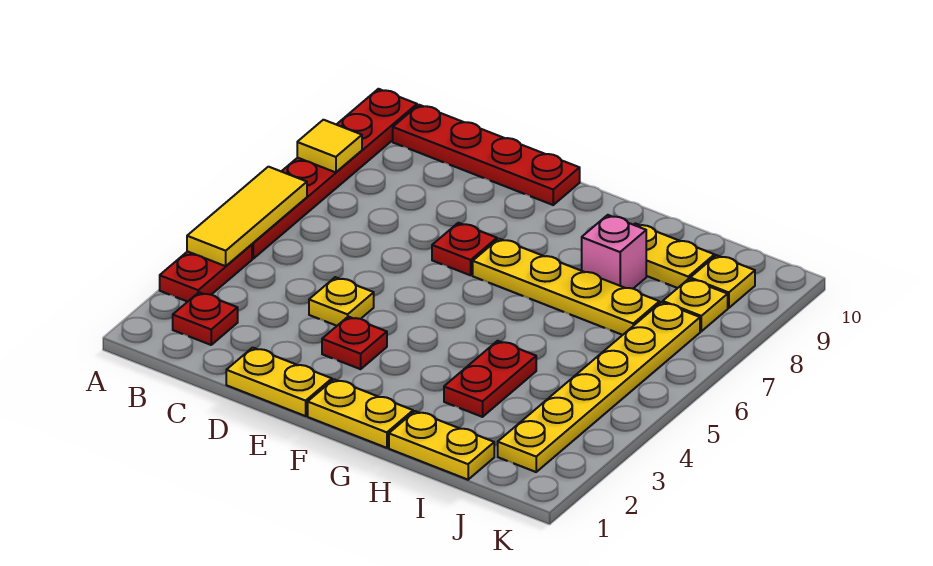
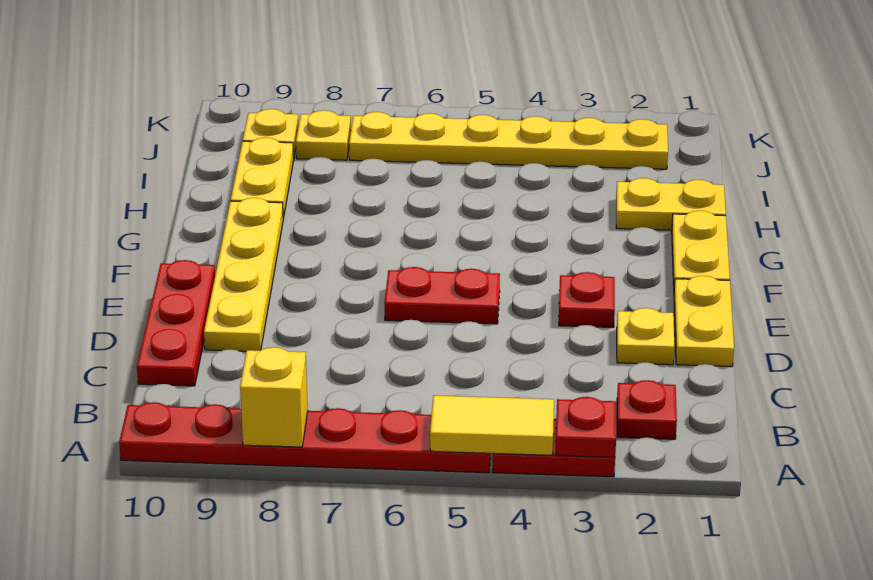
yellow tile A4:A6 level 2 -> yellow tile A4:A5 level 2
yellow tile A8 level 2 -> yellow brick A8 level 2
red plate B10:E10 level 1 -> red plate C10:E10 level 1
yellow plate D4 level 1 -> yellow plate D2 level 1
red plate E7 level 1 -> red plate A3 level 2
yellow plate F7:I7 level 1 -> yellow plate D9:G9 level 1
yellow plate H1:I1 level 1 -> yellow plate H1:H2 level 1
red plate H3:H4 level 1 -> red plate E5:E6 level 1
pink brick H8 level 1 -> none

